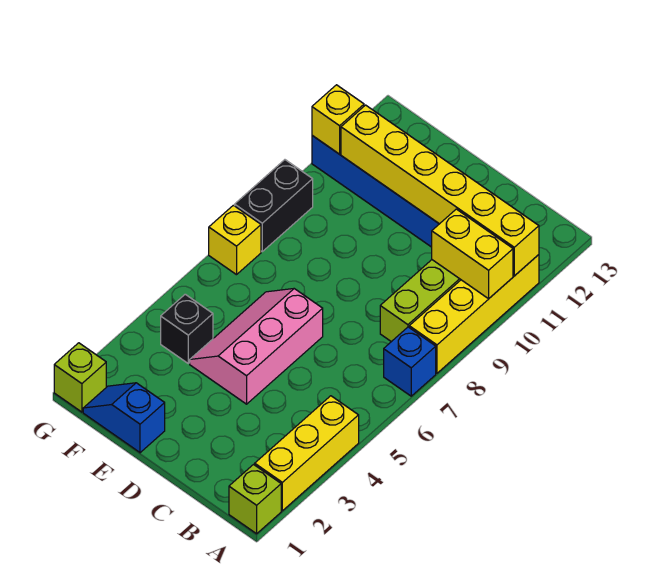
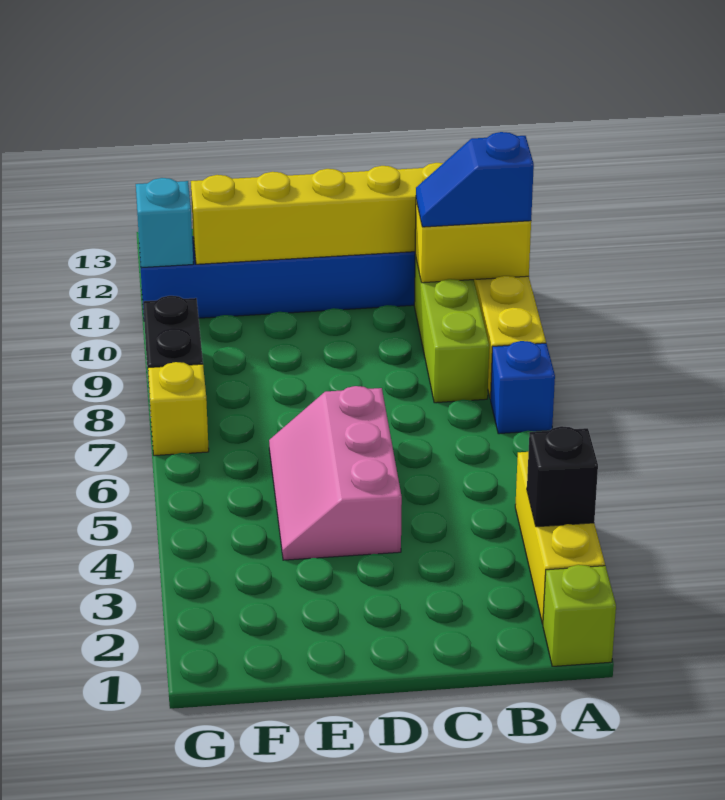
blue slope E1:F1 level 1 top E -> blue slope A10:B10 level 3 top A
black brick F4 level 1 -> black brick A3 level 2
lime brick G1 level 1 -> none
yellow brick G11 level 2 -> cyan brick G11 level 2

